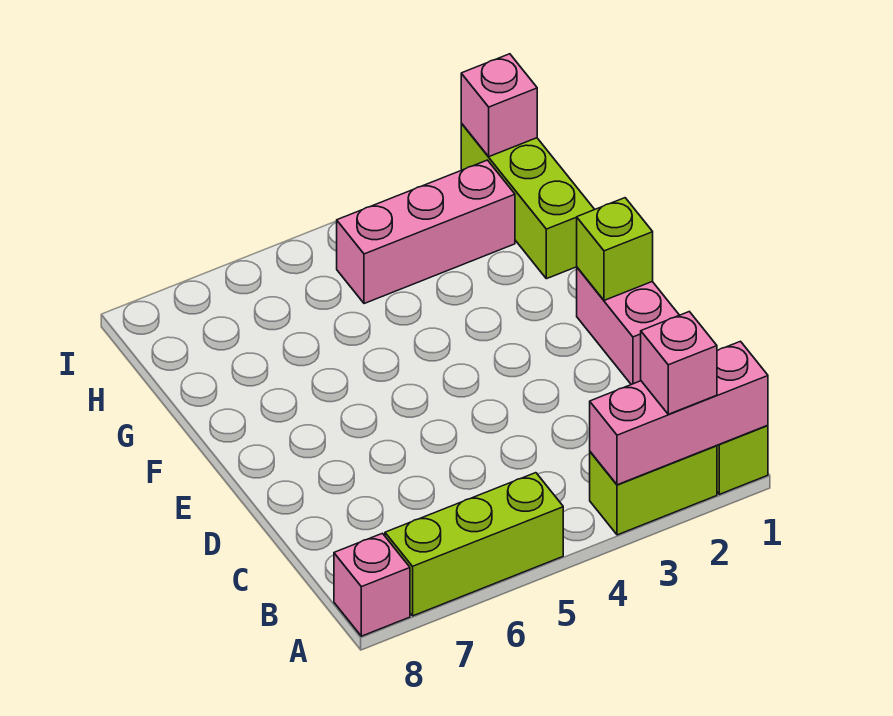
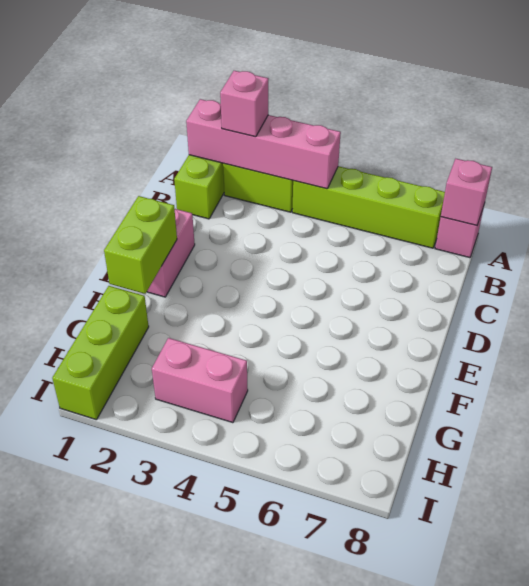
pink brick A1:A3 level 2 -> pink brick A1:A4 level 2
lime brick A5:A7 level 1 -> lime brick A4:A7 level 1
lime brick E1 level 2 -> lime brick E1:F1 level 2
pink brick H2:H4 level 1 -> pink brick H3:H4 level 1
pink brick I1 level 2 -> pink brick A8 level 2

